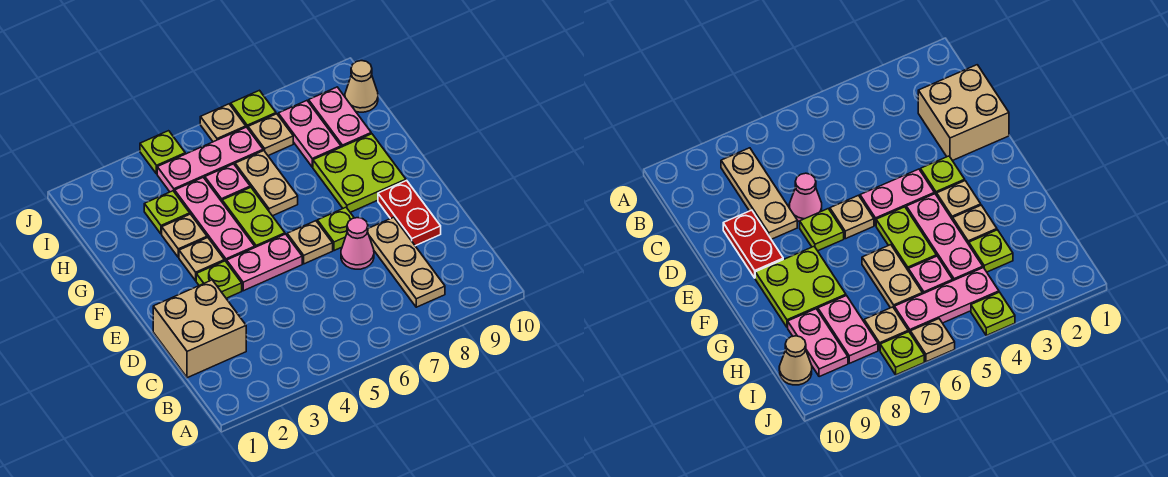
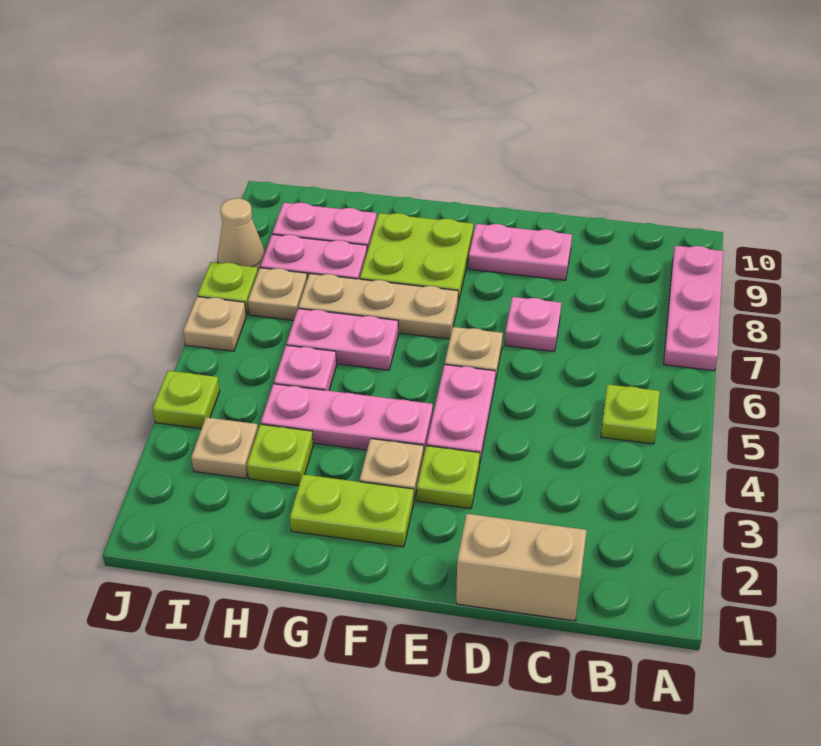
tan plate B8:D8 level 1 -> tan plate F7:H7 level 1
tan brick C1:D2 level 1 -> tan brick C1:D1 level 1
pink cone D7 level 1 -> pink plate D7 level 1
red plate D9:E9 level 1 -> pink plate D9:E9 level 1
lime plate E7 level 1 -> lime plate B5 level 1
lime plate F5:G5 level 1 -> lime plate F2:G2 level 1
tan plate G3 level 1 -> tan plate I3 level 1
tan plate G6:H6 level 1 -> pink plate G6:H6 level 1
pink plate I4:I6 level 1 -> pink plate A7:A9 level 1
tan cone I10 level 1 -> tan cone J8 level 1

